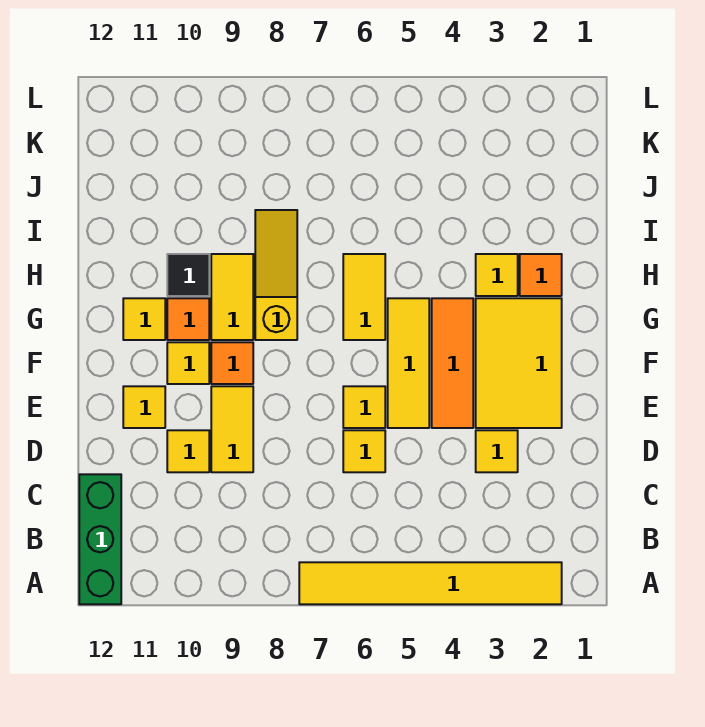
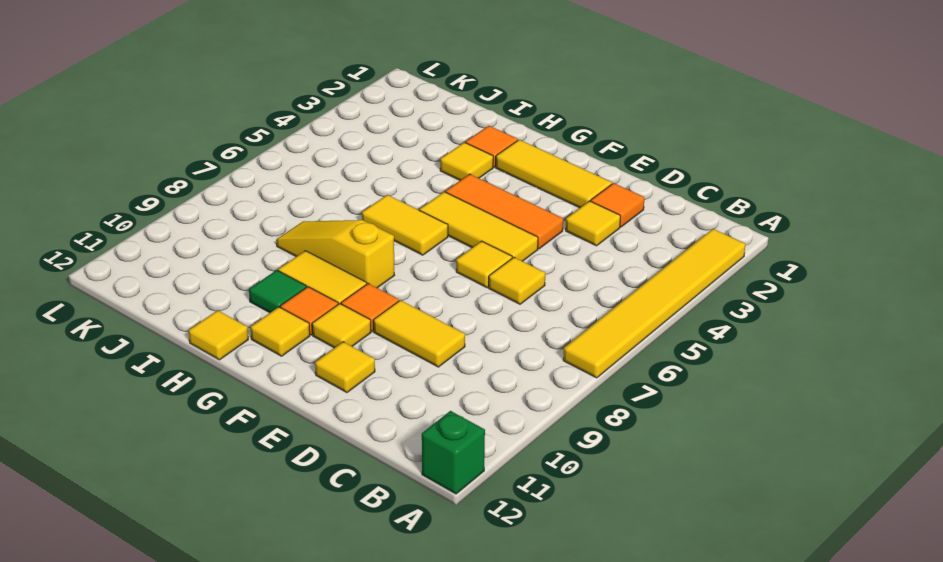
green brick A12:C12 level 1 -> green brick A12 level 1
none -> orange tile D2 level 1
yellow tile D10 level 1 -> yellow tile H12 level 1
yellow tile E2:G3 level 1 -> yellow tile E2:G2 level 1
black tile H10 level 1 -> green tile H10 level 1

